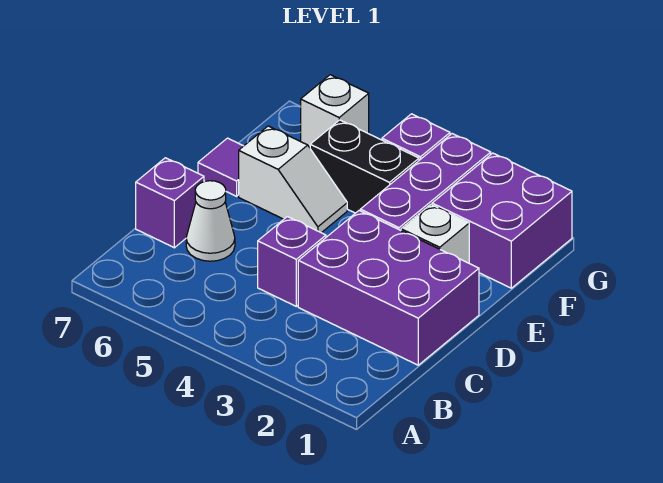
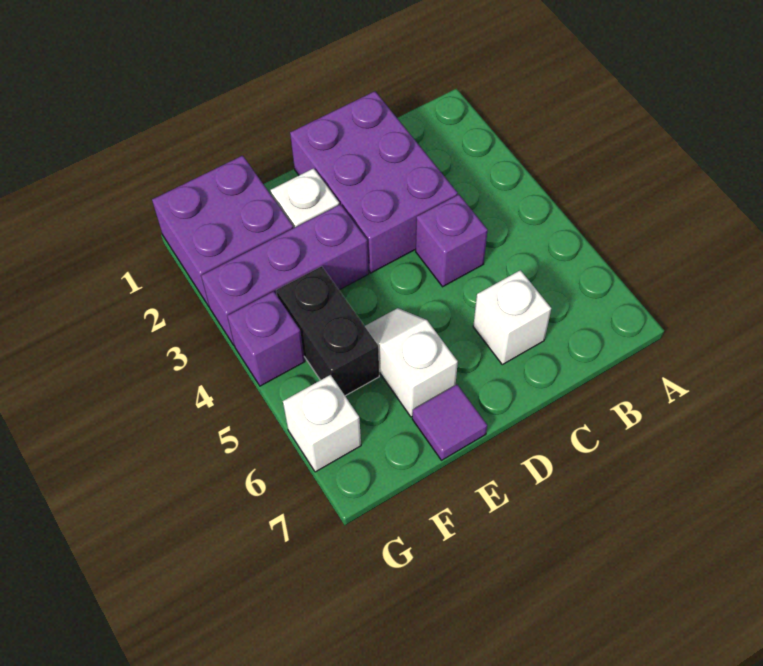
white cone C6 level 1 -> white brick C6 level 1
purple brick C7 level 1 -> none

